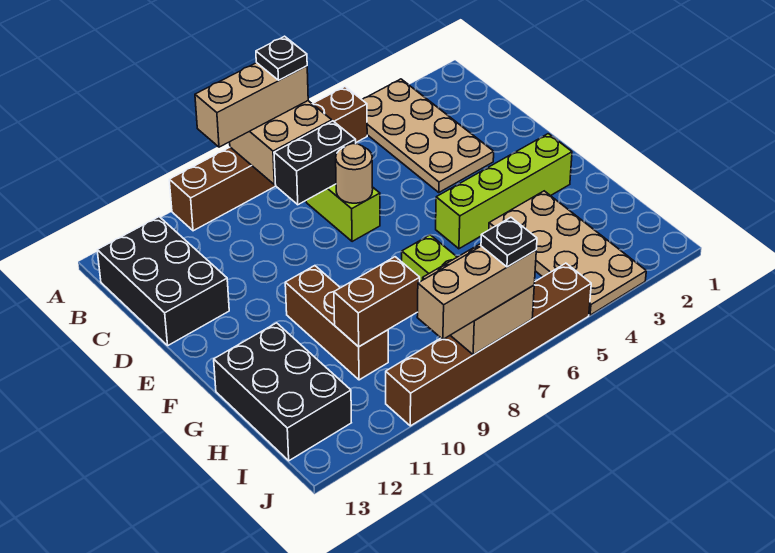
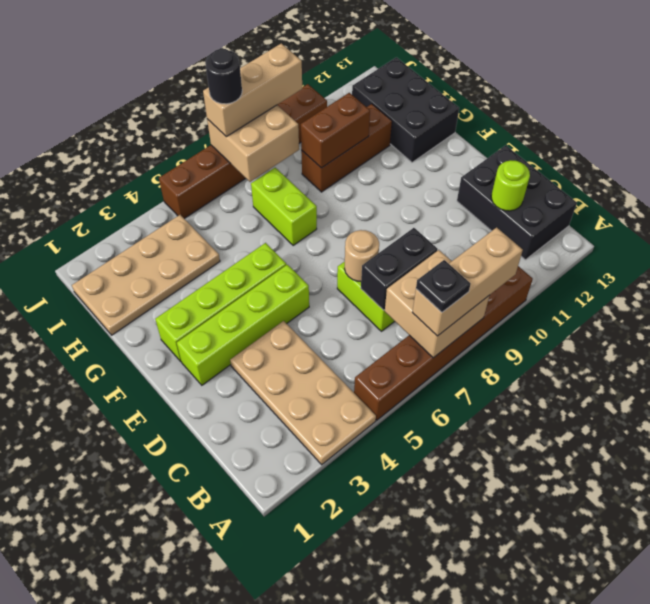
none -> lime round brick C12 level 2
none -> lime brick E2:E5 level 1
brown brick F10:H10 level 1 -> brown brick H9:H11 level 1
tan plate G3:J4 level 1 -> tan plate H1:I4 level 1
black plate J7 level 4 -> black round brick J7 level 4

